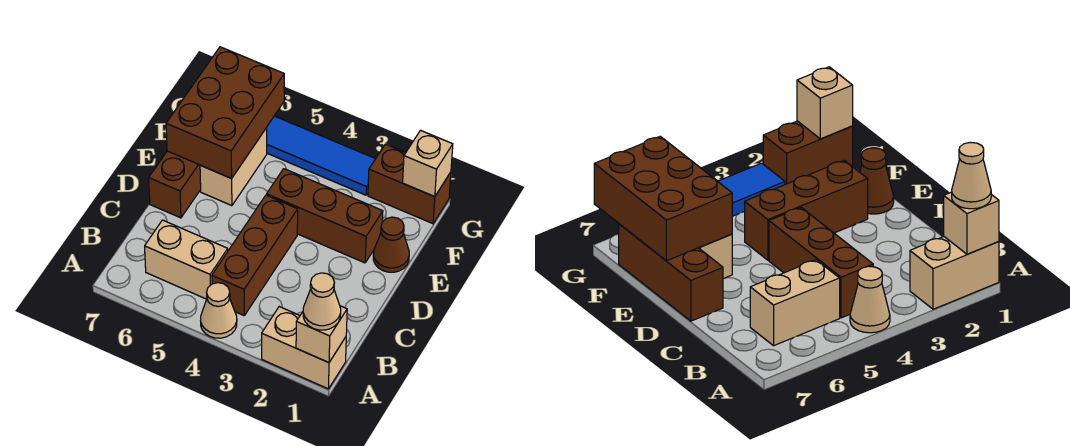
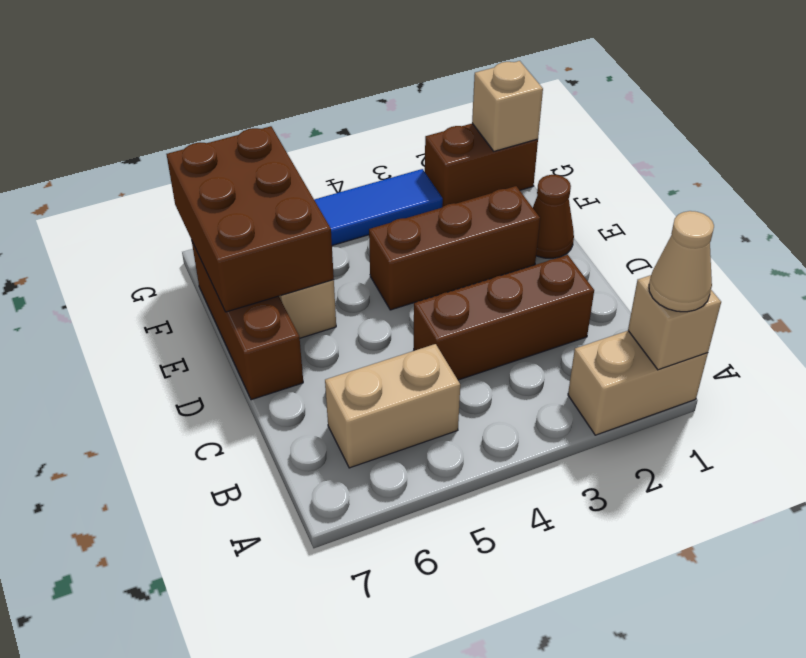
tan cone A4 level 1 -> none
brown brick B4:D4 level 1 -> brown brick C2:C4 level 1

